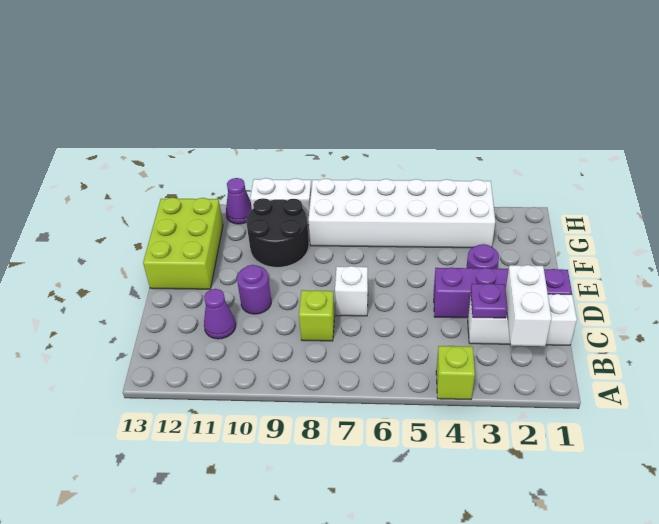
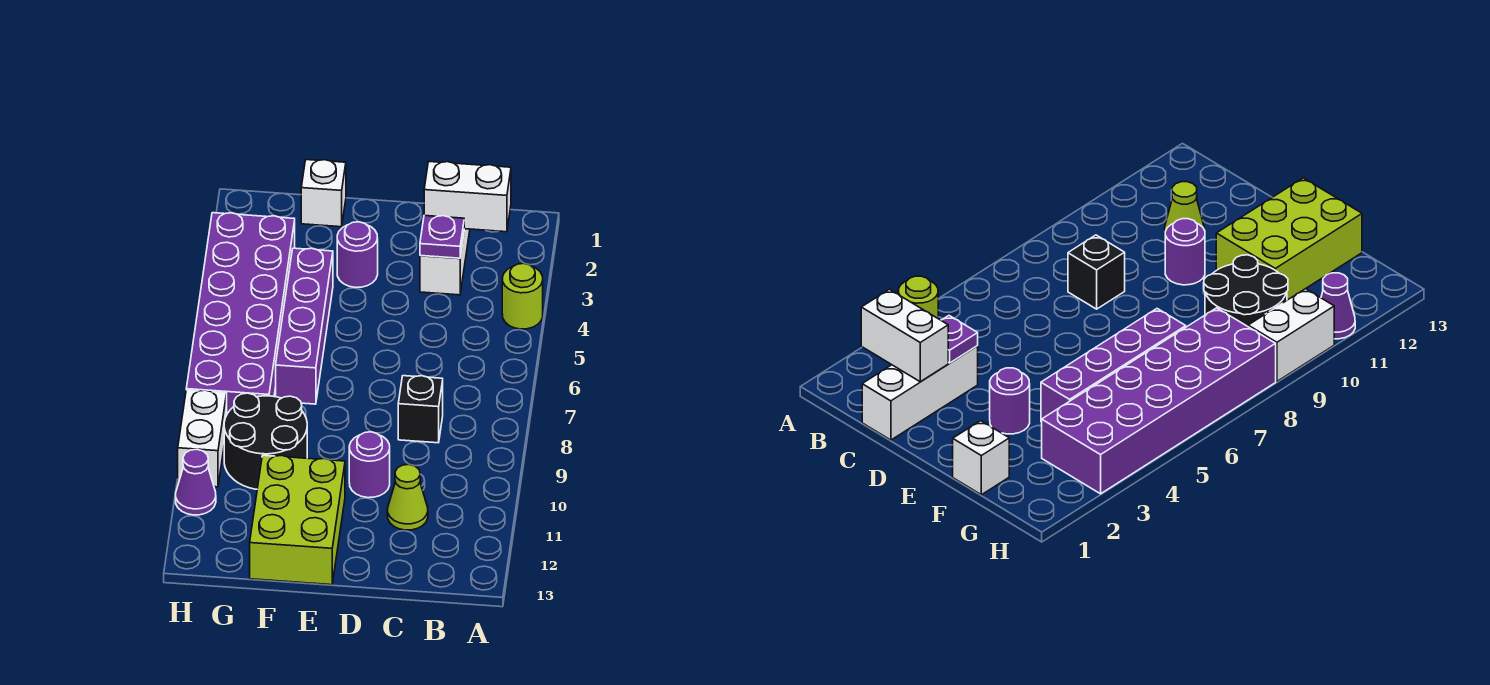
lime brick A4 level 1 -> lime round brick A4 level 1
lime brick C8 level 1 -> black brick C8 level 1
purple cone C11 level 1 -> lime cone C11 level 1
purple brick D1:D4 level 1 -> purple brick F4:F7 level 1
white brick D7 level 1 -> white brick F1 level 1
lime brick E12:G13 level 1 -> lime brick E11:F13 level 1
white brick G3:H8 level 1 -> purple brick G3:H8 level 1

